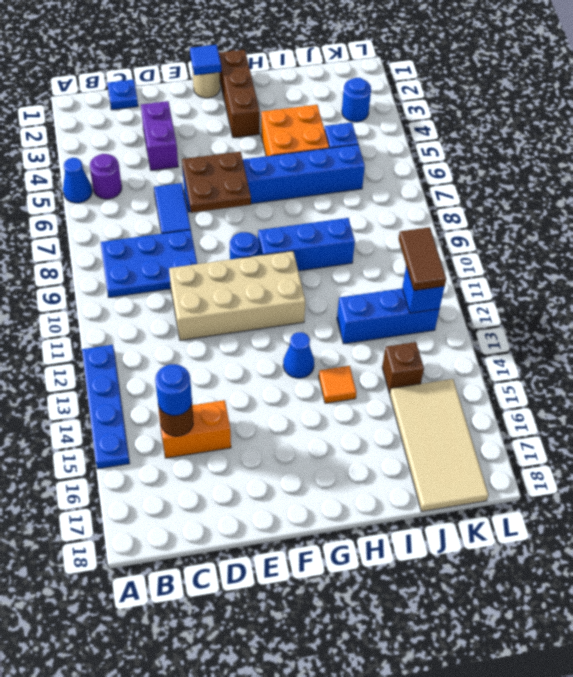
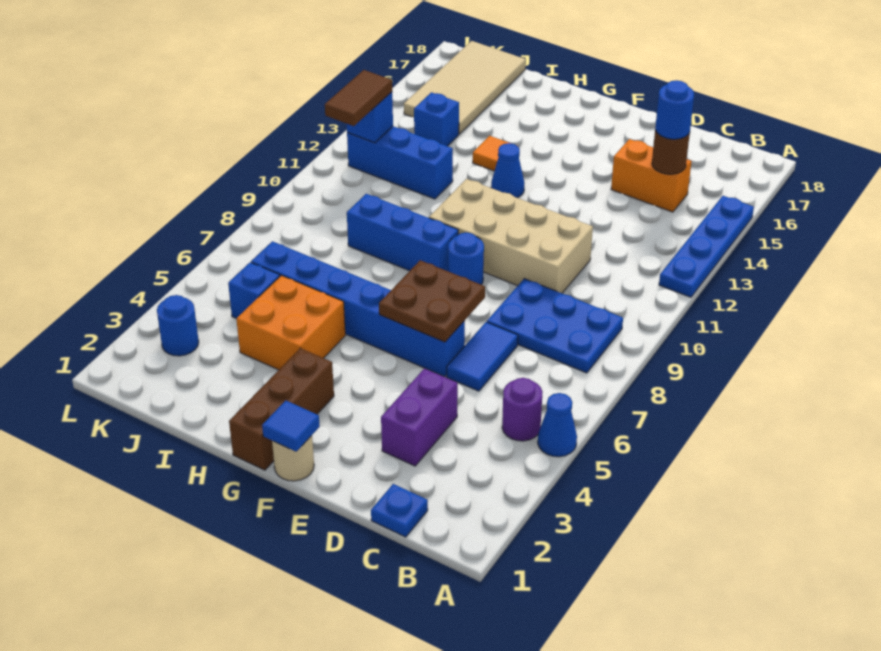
brown brick J14 level 1 -> blue brick J14 level 1

